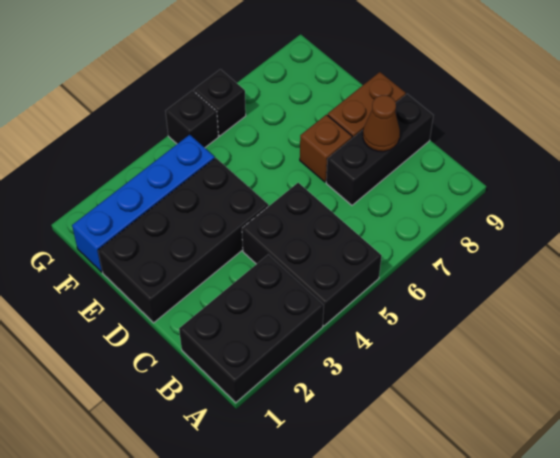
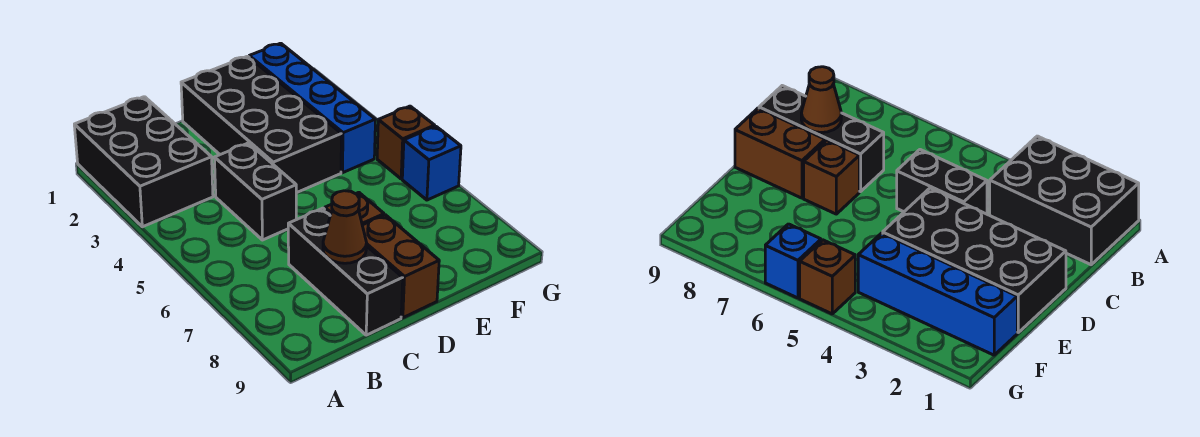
black brick A4:C5 level 1 -> black brick C4:C5 level 1
black brick G5 level 1 -> brown brick G5 level 1
black brick G6 level 1 -> blue brick G6 level 1

